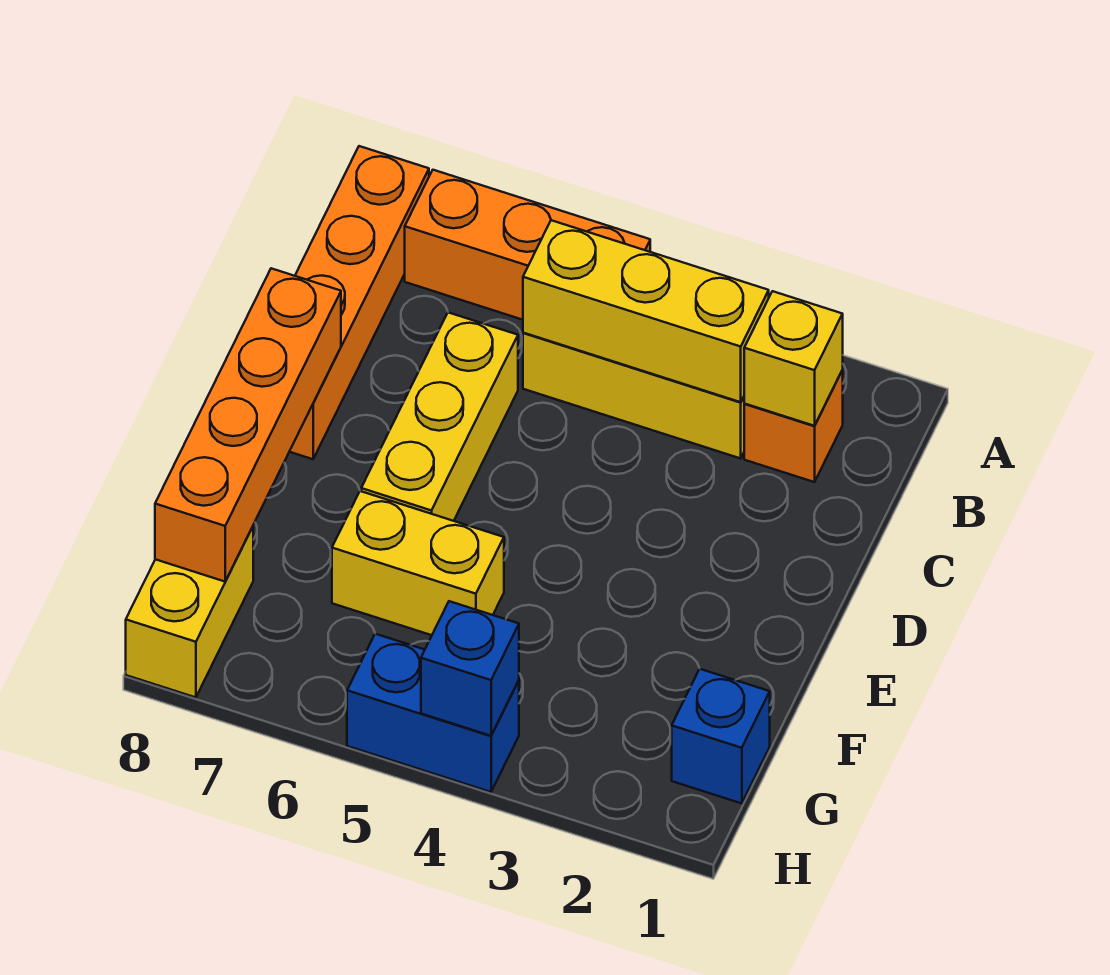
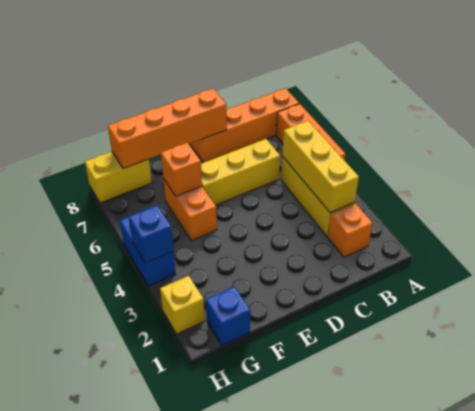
yellow brick B2 level 2 -> yellow brick H2 level 1
yellow brick F5:F6 level 1 -> orange brick F5:F6 level 1
none -> orange brick F6 level 2

